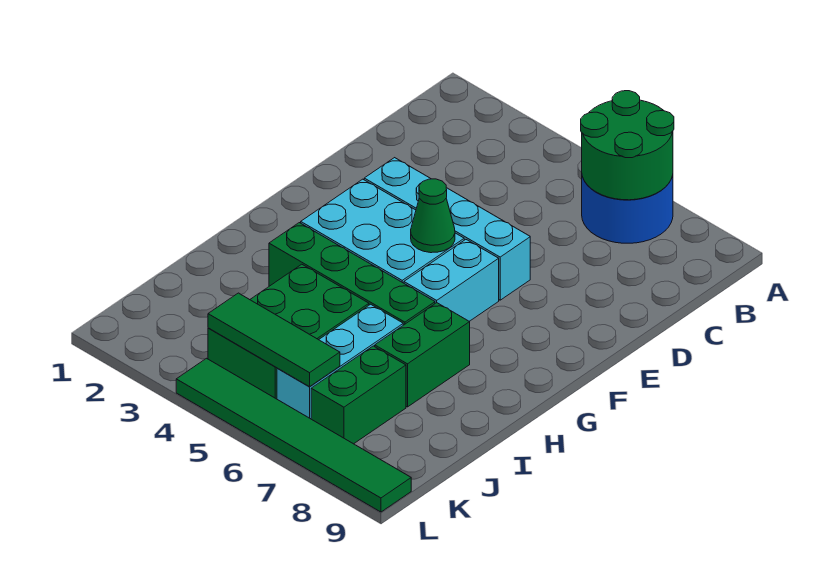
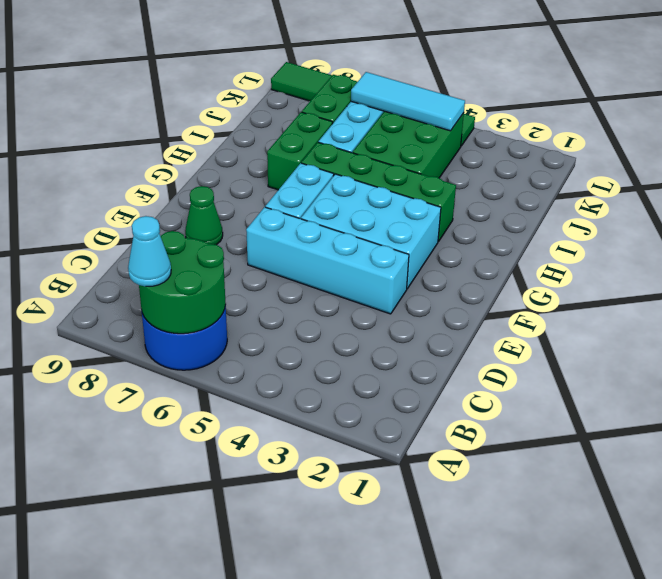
none -> cyan cone A7 level 3
green cone F5 level 2 -> green cone E8 level 1
green tile K4:K6 level 2 -> cyan tile K4:K6 level 2

